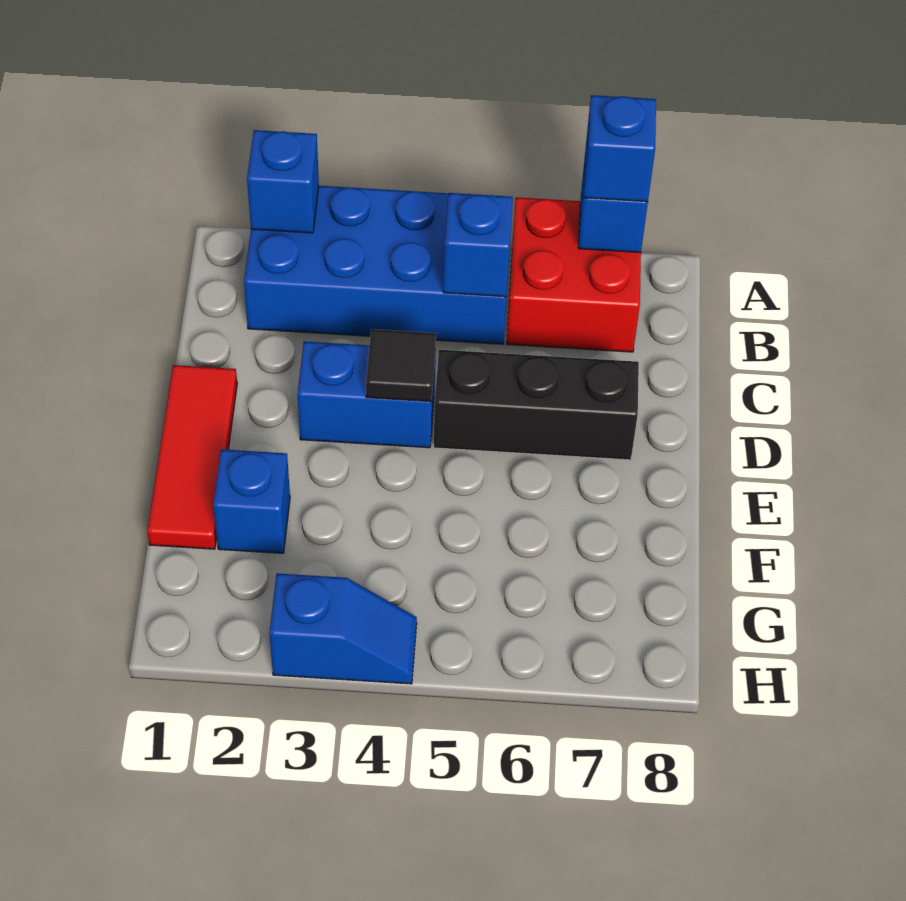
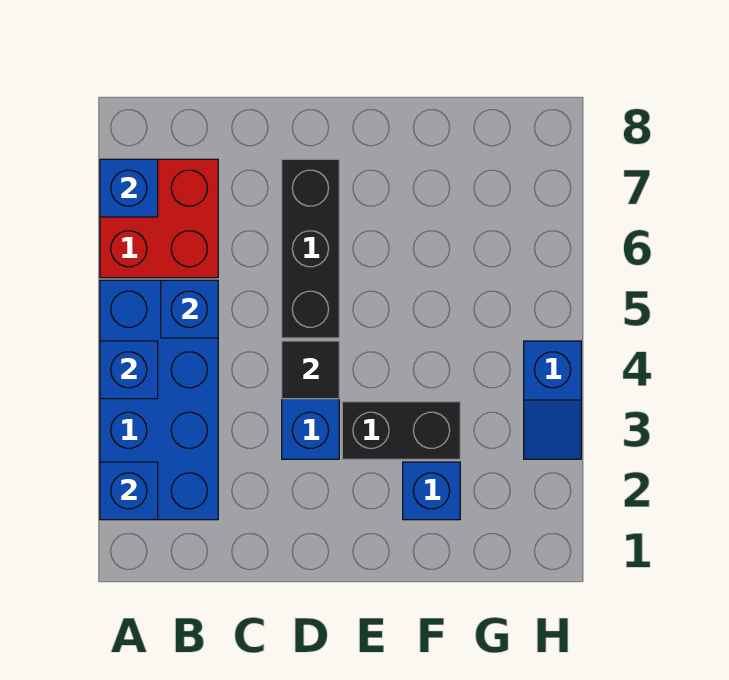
blue brick A7 level 3 -> blue brick A4 level 2
red tile D1:F1 level 1 -> none
none -> black brick E3:F3 level 1
blue slope H3:H4 level 1 top 3 -> blue slope H3:H4 level 1 top 4

